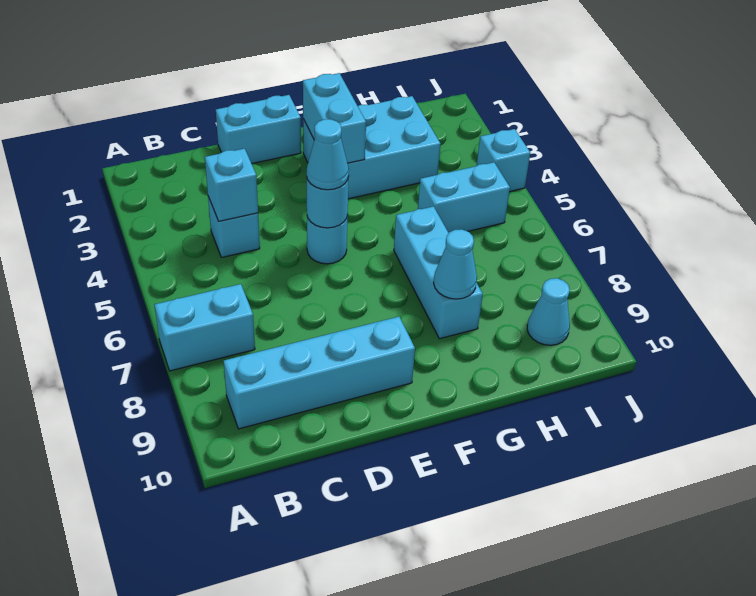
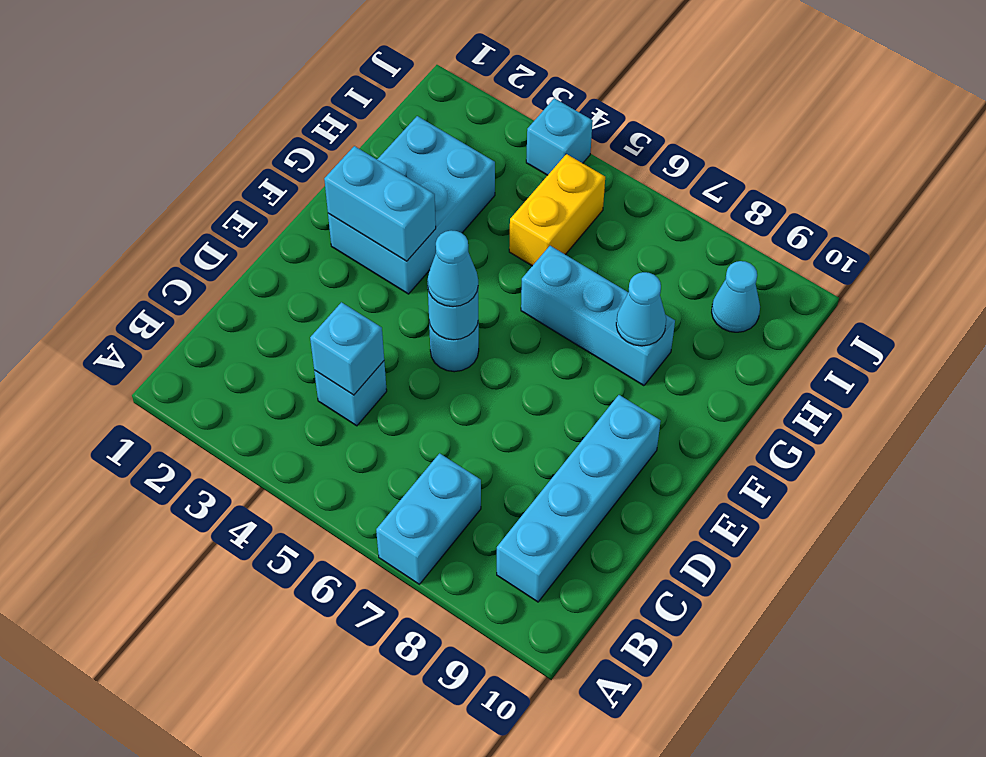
cyan brick D1:E1 level 1 -> none
cyan brick H5:I5 level 1 -> yellow brick H5:I5 level 1

